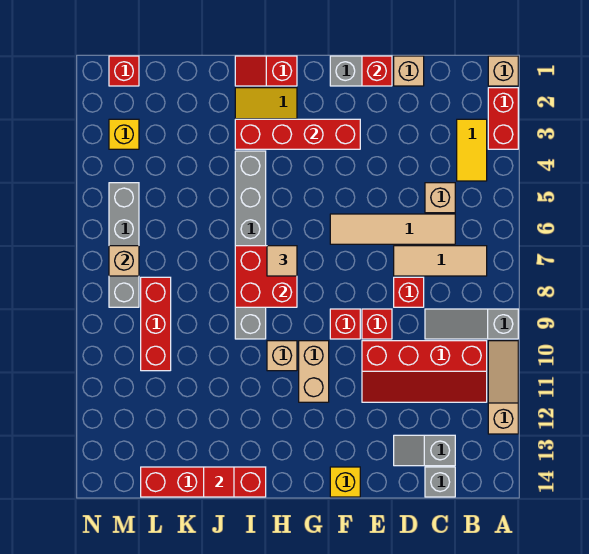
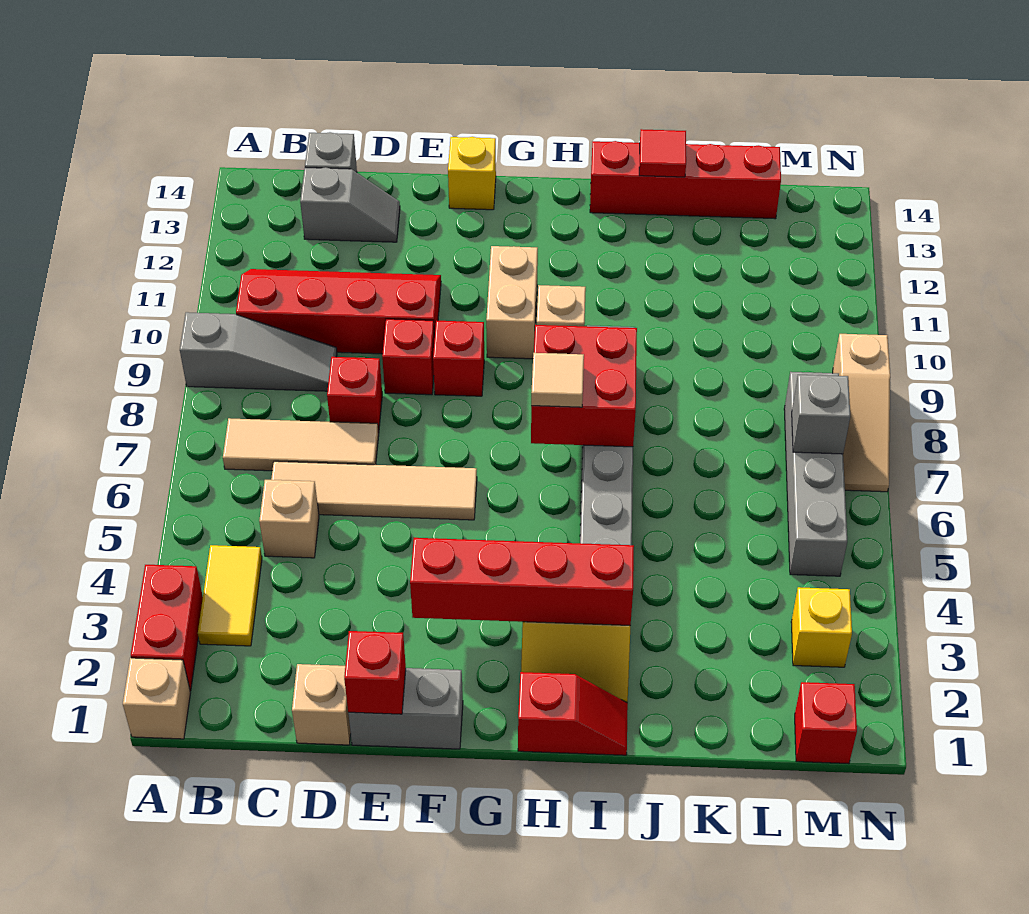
tan slope A10:A12 level 1 top 12 -> tan slope N7:N9 level 1 top 9
red brick L8:L10 level 1 -> none
tan brick M7 level 2 -> grey brick M7 level 2

